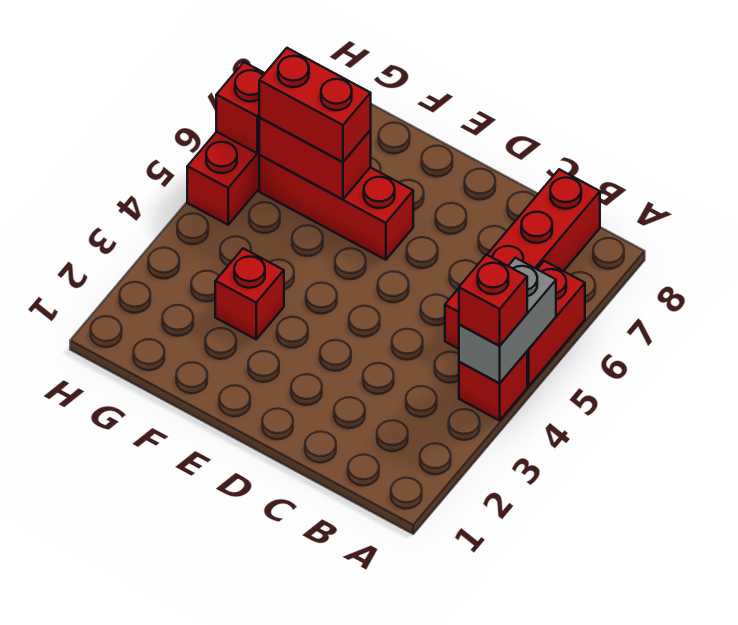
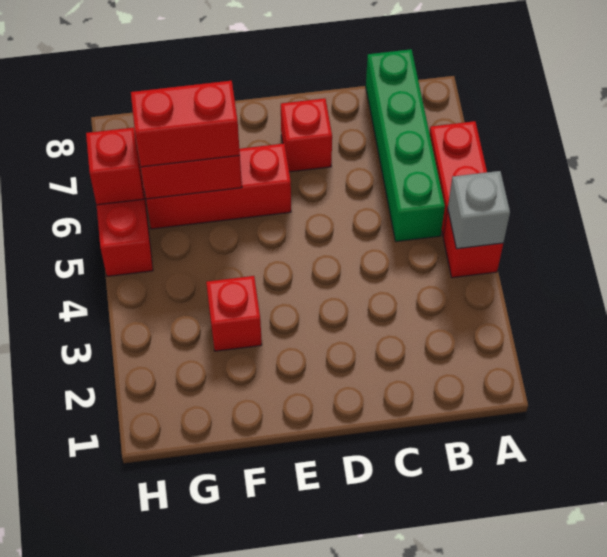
grey brick A4:A5 level 2 -> grey brick A4 level 2
red brick A4 level 3 -> red brick D7 level 1
red brick B5:B8 level 1 -> green brick B5:B8 level 1

